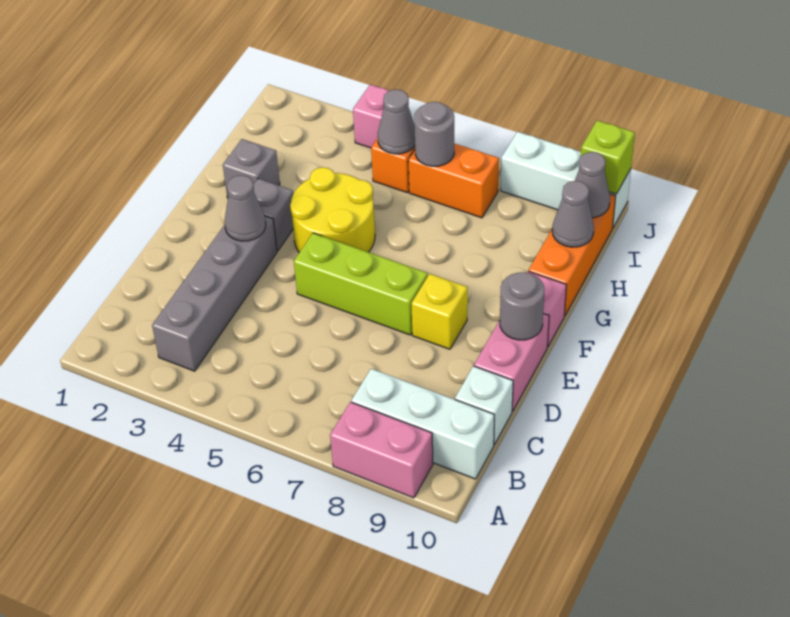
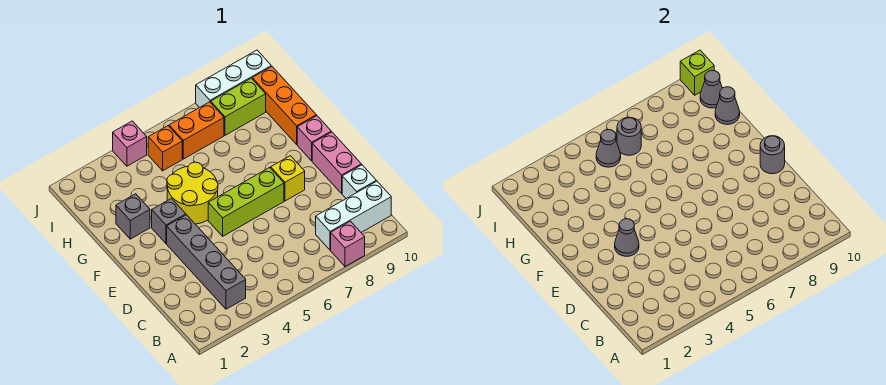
pink brick A8:A9 level 1 -> pink brick A8 level 1
none -> lime brick I8:I9 level 1

